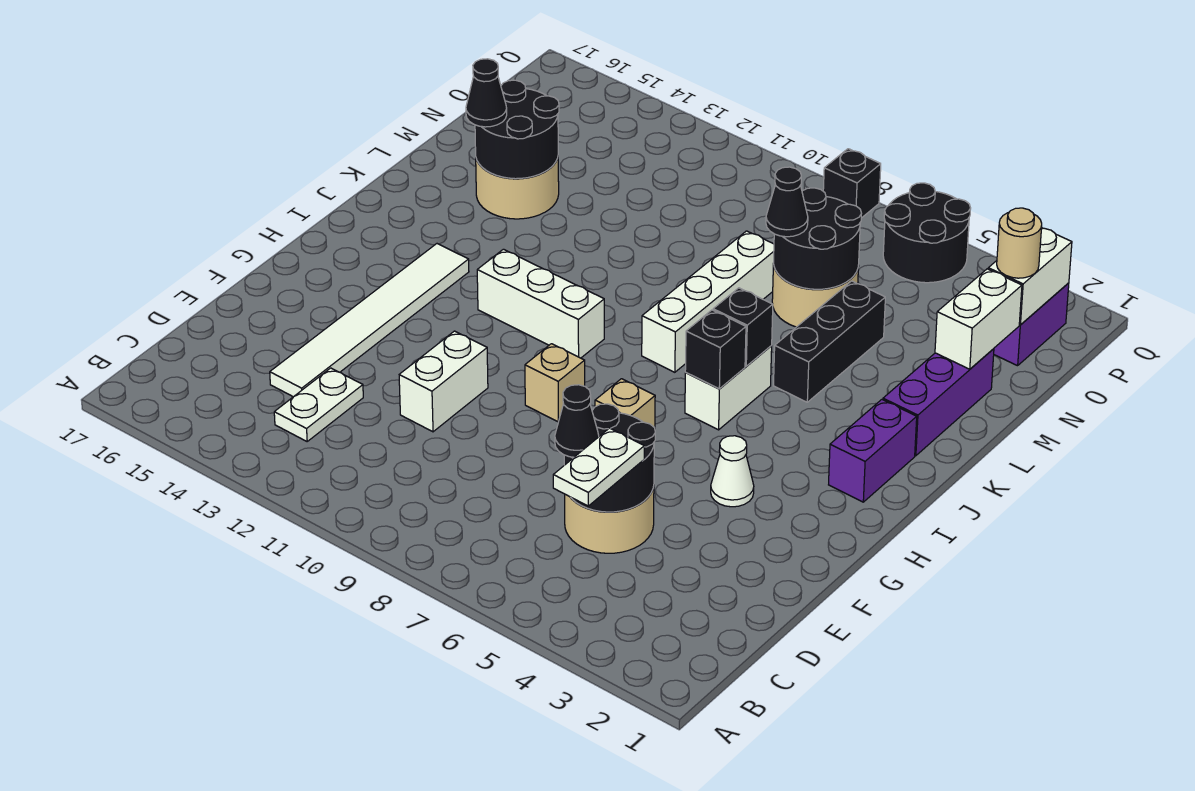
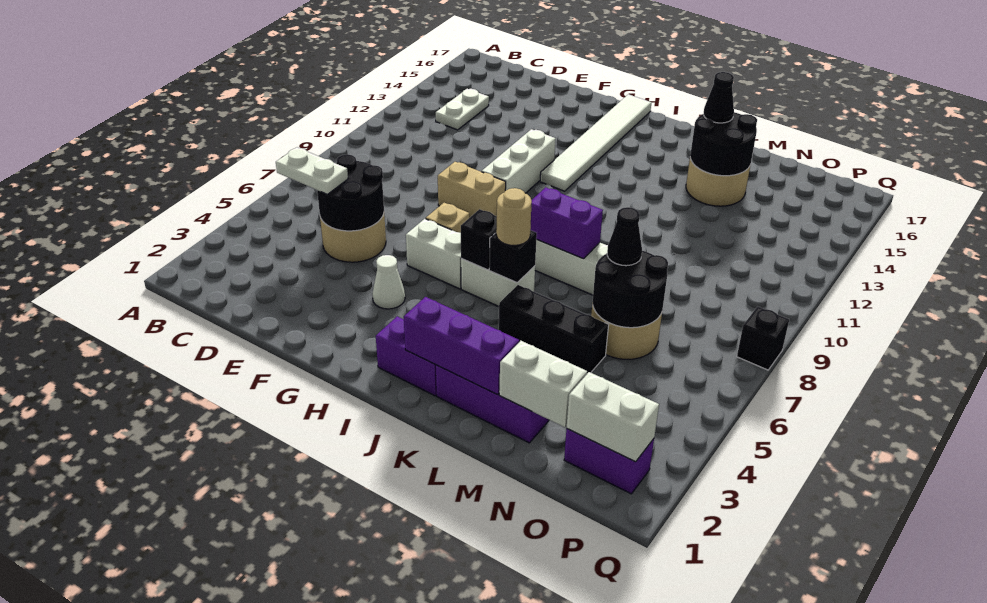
white plate C13:D13 level 1 -> white plate C13:C14 level 1
black cone D6 level 3 -> none
white tile D14:I14 level 1 -> white tile H12:H17 level 1
white brick E11:F11 level 1 -> white brick G6:H6 level 1
tan brick G9 level 1 -> tan brick F9:G9 level 1
white brick I10:I12 level 1 -> white brick G10:G12 level 1
none -> purple brick J2:L2 level 2
none -> purple brick J8:K8 level 2
tan round brick O2 level 3 -> tan round brick J6 level 3
black round brick P5:Q6 level 1 -> none

